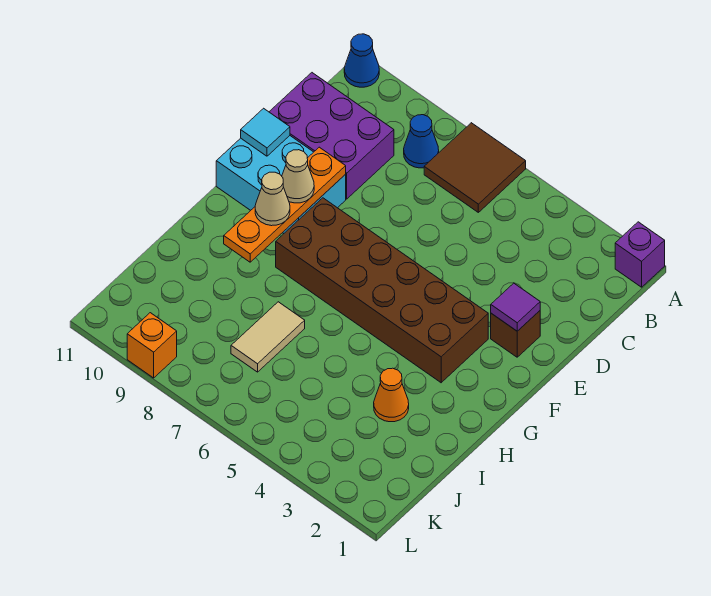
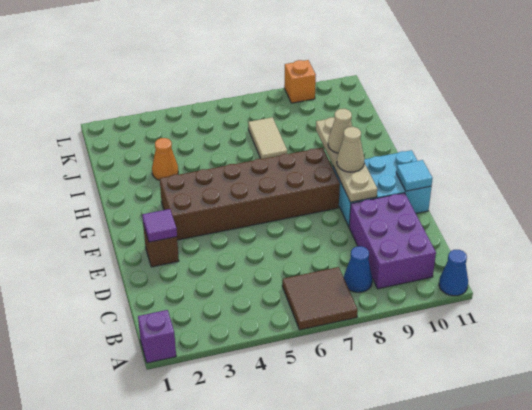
purple brick C9:D11 level 1 -> purple brick B9:D10 level 1
orange plate E9:H9 level 2 -> tan plate E9:H9 level 2

